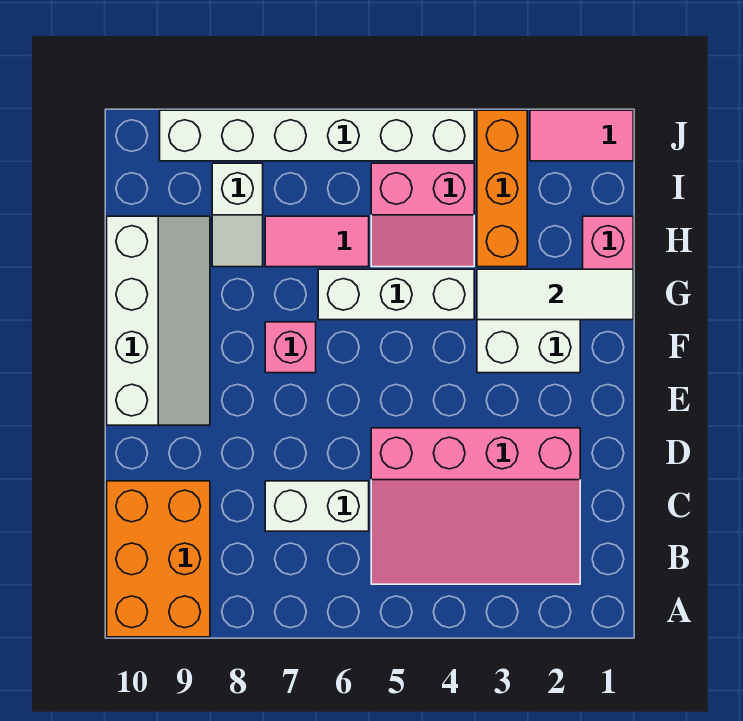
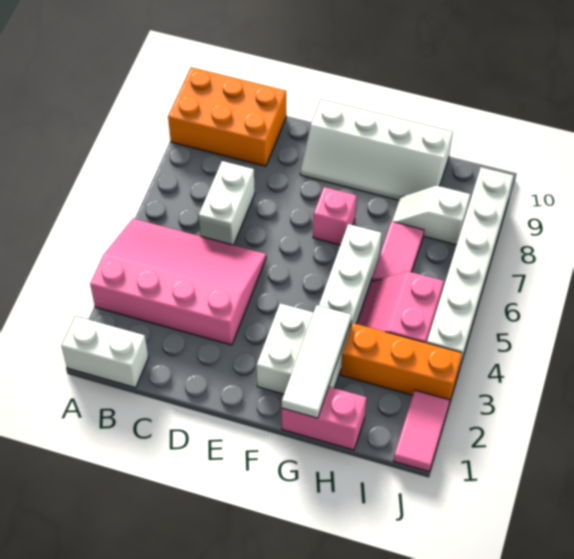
none -> white brick A1:B1 level 1
pink slope B2:D5 level 1 top D -> pink slope A3:D5 level 1 top 3

